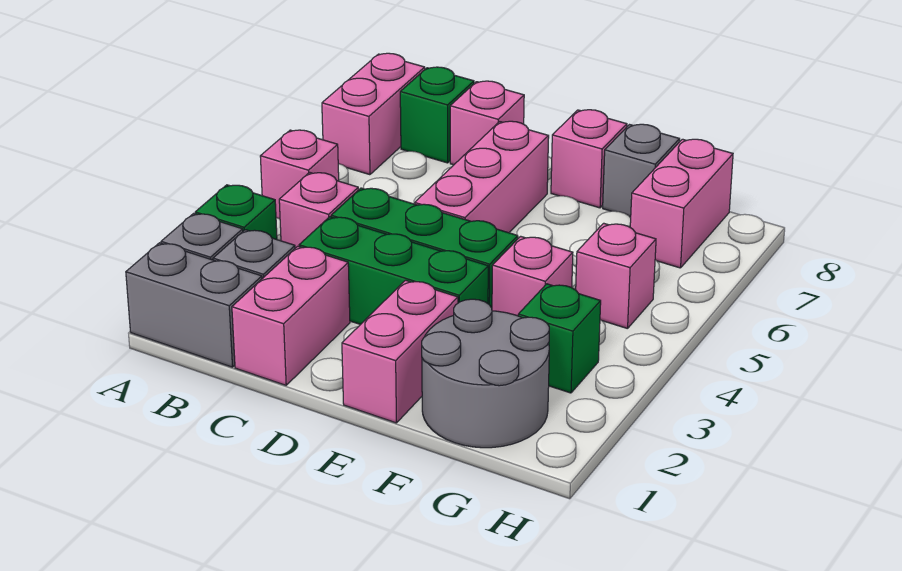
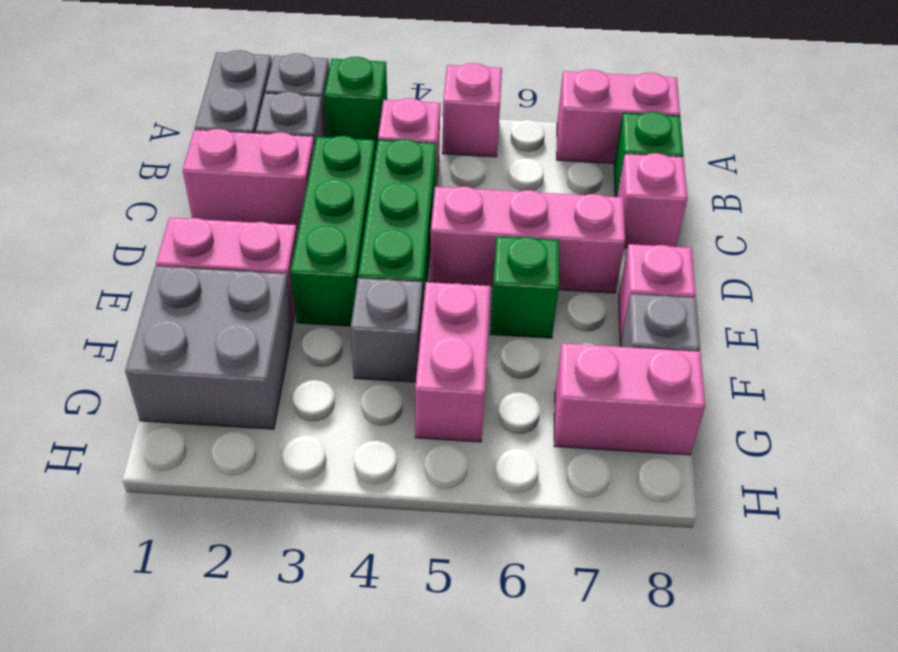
grey round brick F1:G2 level 1 -> grey brick F1:G2 level 1
pink brick F4 level 1 -> grey brick F4 level 1
green brick G3 level 1 -> green brick E6 level 1
pink brick G5 level 1 -> pink brick F5:G5 level 1

